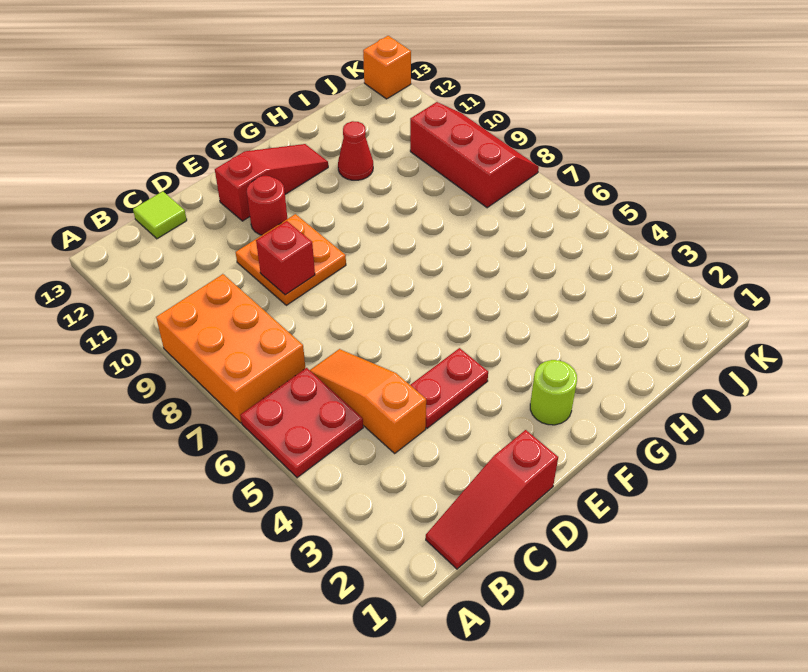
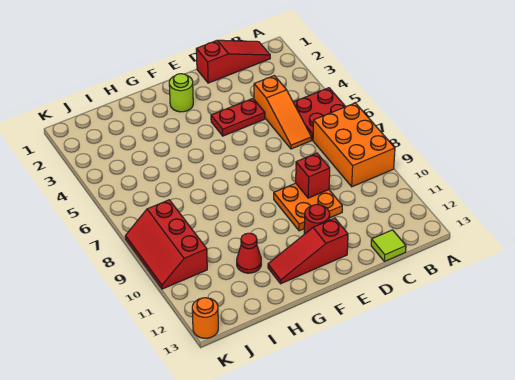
orange brick K13 level 1 -> orange round brick K13 level 1

